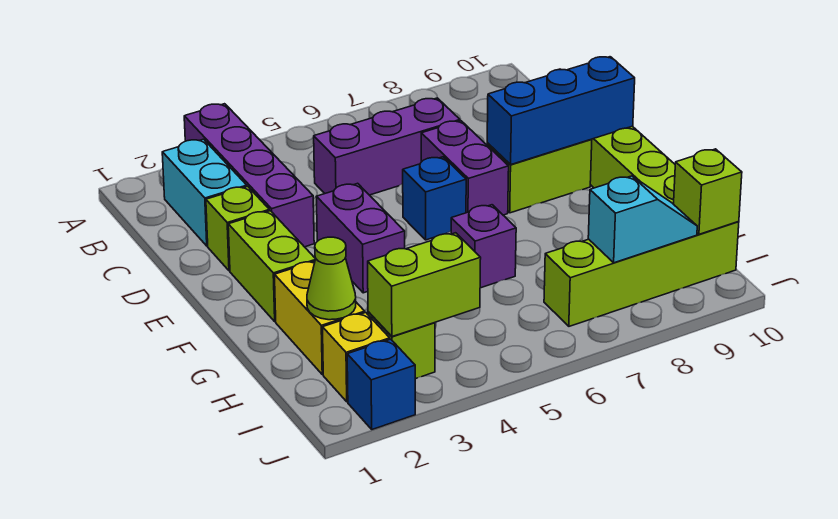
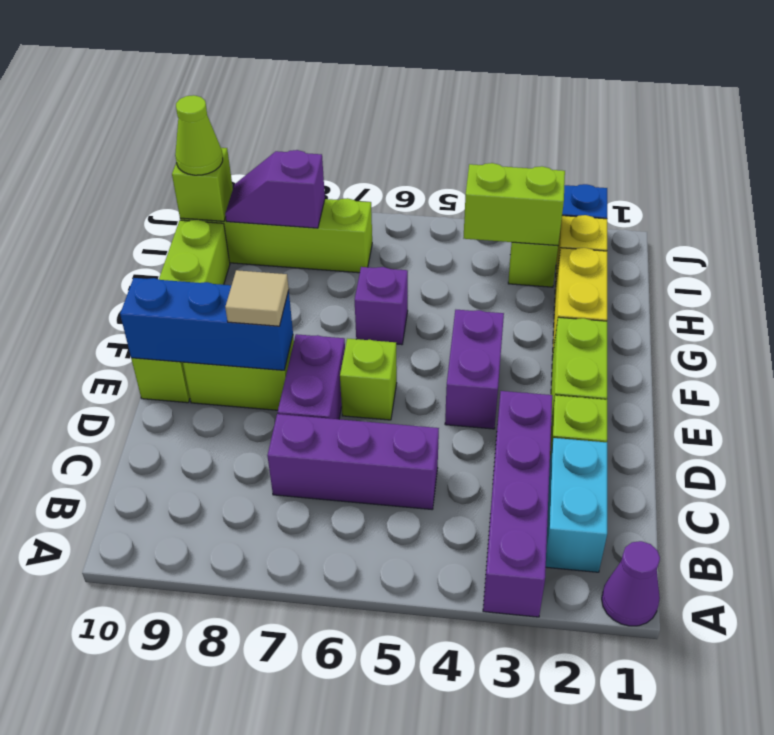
none -> purple cone A1 level 1
blue brick E6 level 1 -> lime brick E6 level 1
none -> tan tile E8 level 3
lime cone H2 level 2 -> lime cone I10 level 3
cyan slope I8:I9 level 2 top 8 -> purple slope I8:I9 level 2 top 8

